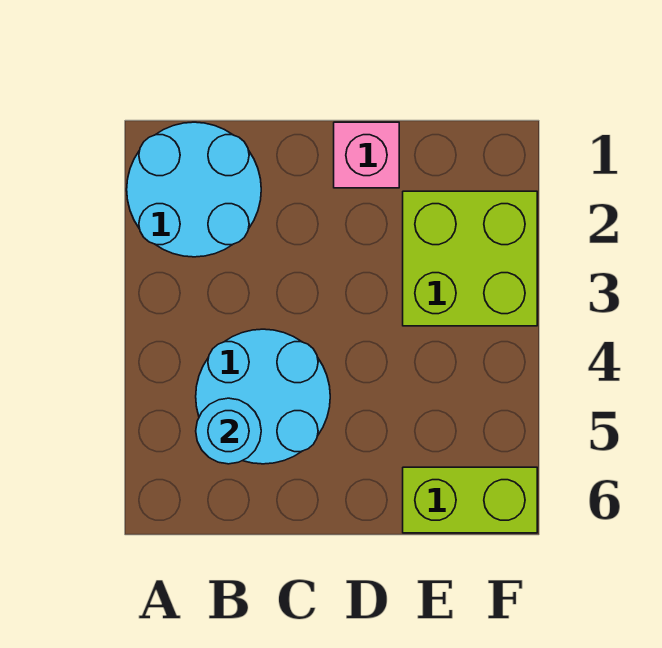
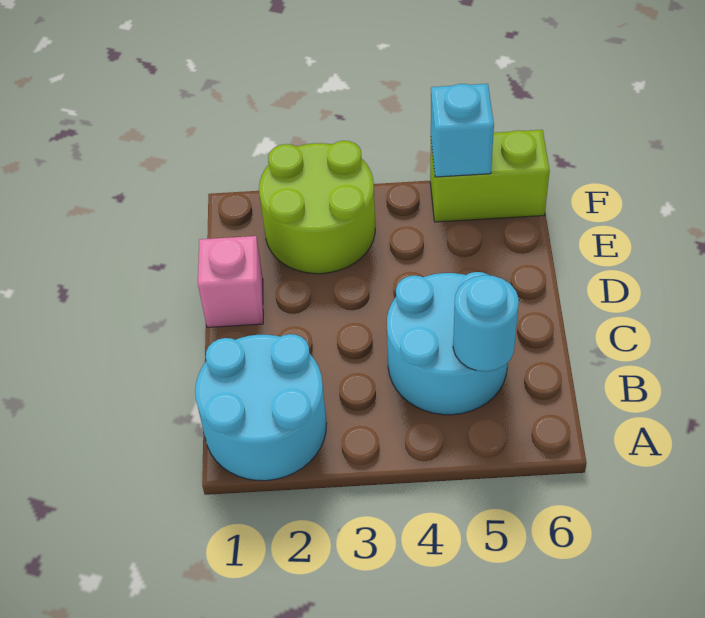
lime brick E2:F3 level 1 -> lime round brick E2:F3 level 1
lime brick E6:F6 level 1 -> lime brick F5:F6 level 1
none -> cyan brick F5 level 2

